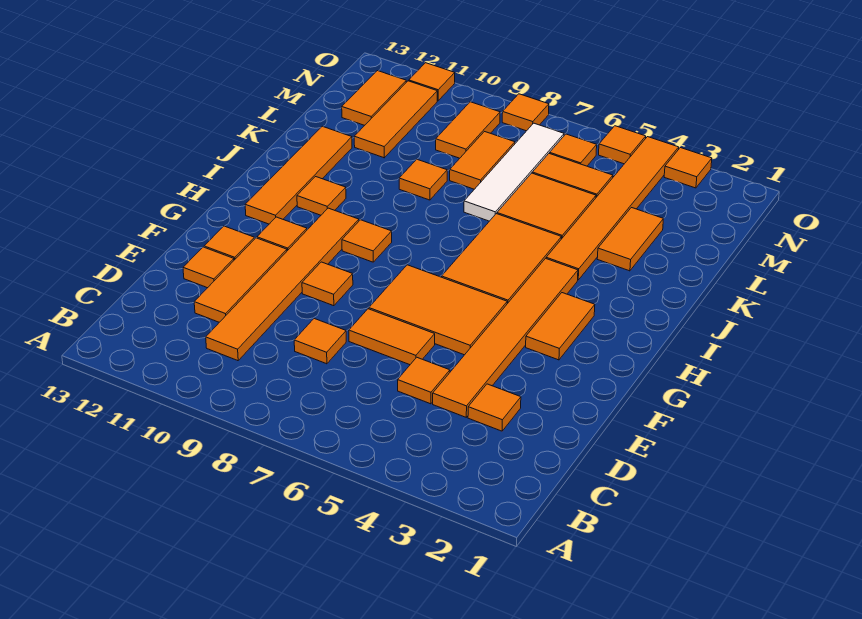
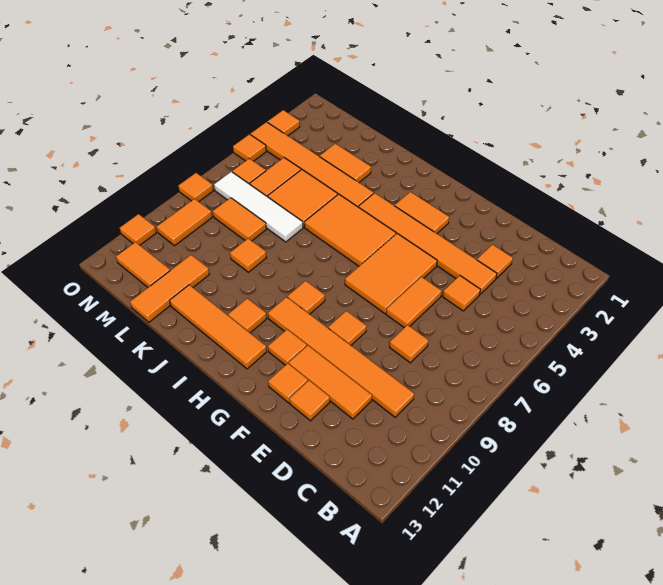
orange tile L11:N11 level 1 -> orange tile L11:L13 level 1
orange tile M9:N9 level 1 -> orange tile N9:N10 level 1

